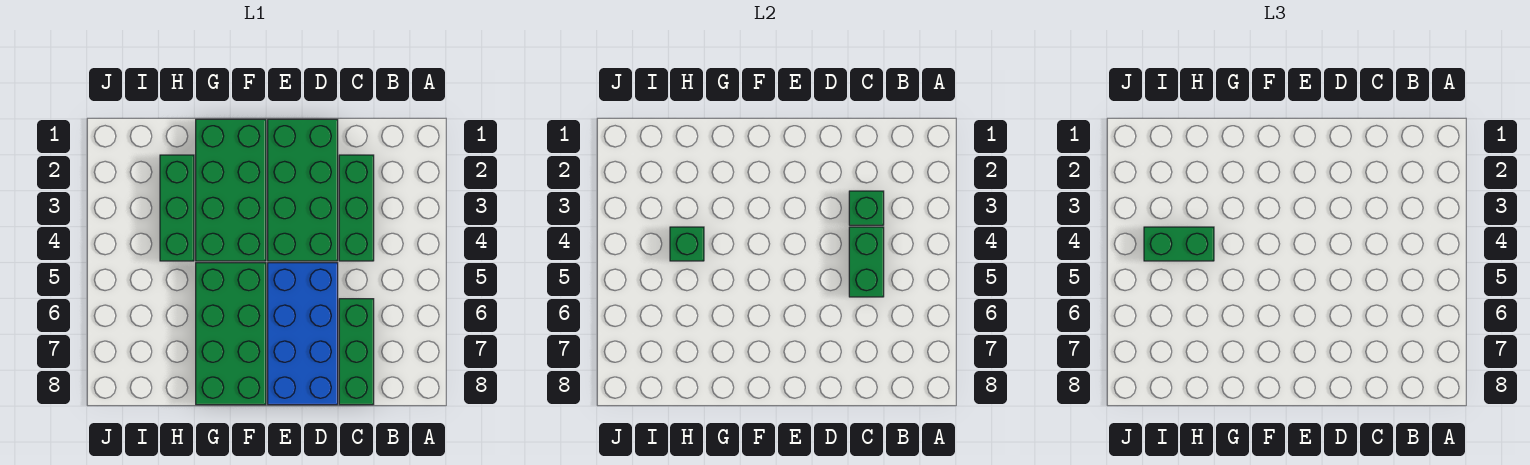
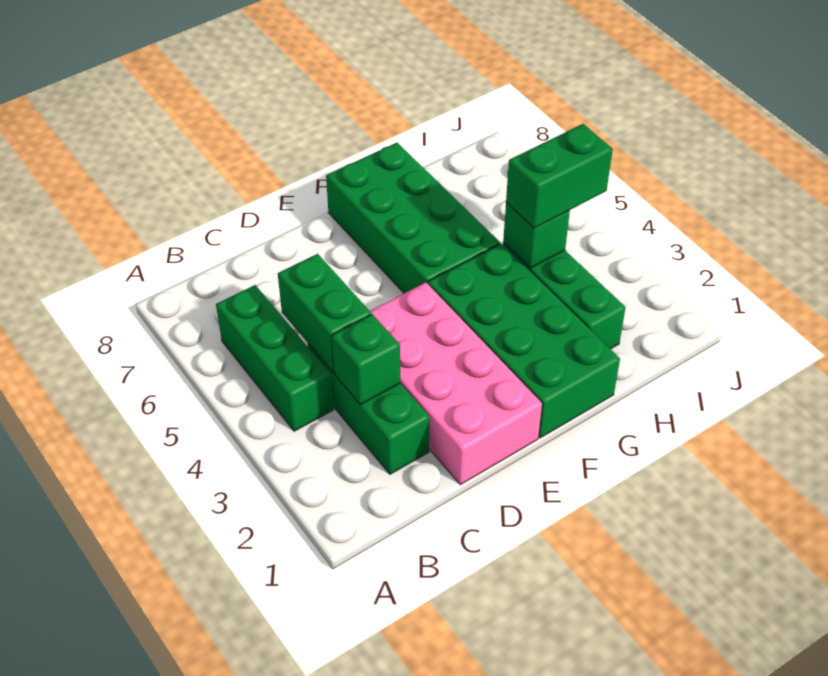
green brick C6:C8 level 1 -> green brick B4:B6 level 1
green brick D1:E4 level 1 -> pink brick D1:E4 level 1
blue brick D5:E8 level 1 -> none

